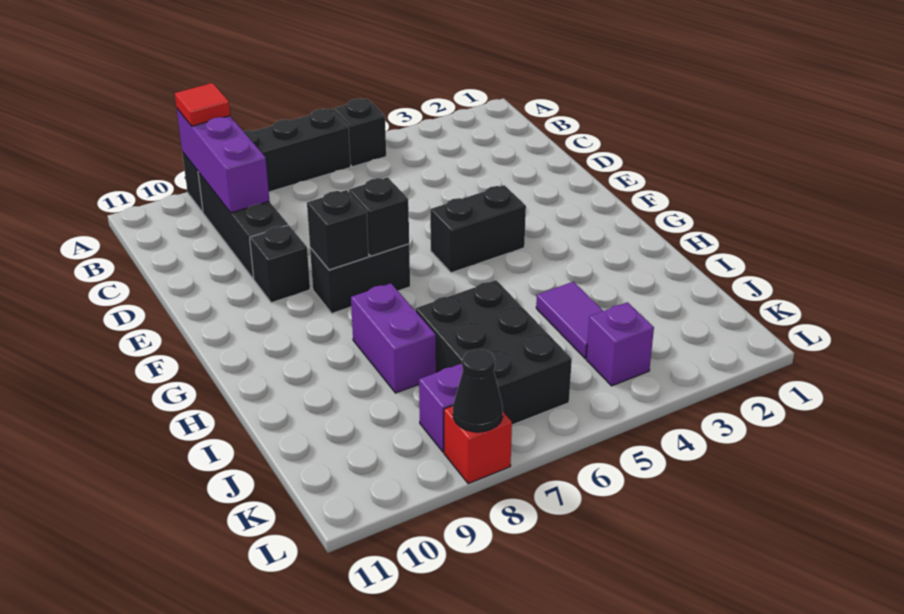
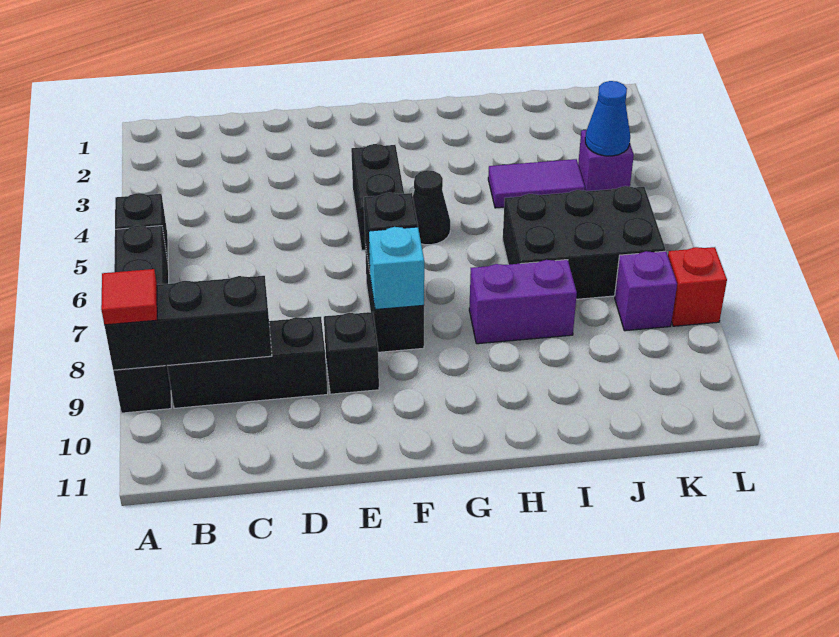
purple brick A9:C9 level 2 -> black brick A9:C9 level 2
black brick F8 level 2 -> cyan brick F8 level 2
none -> blue cone K4 level 2
black cone L8 level 2 -> black cone G5 level 1

